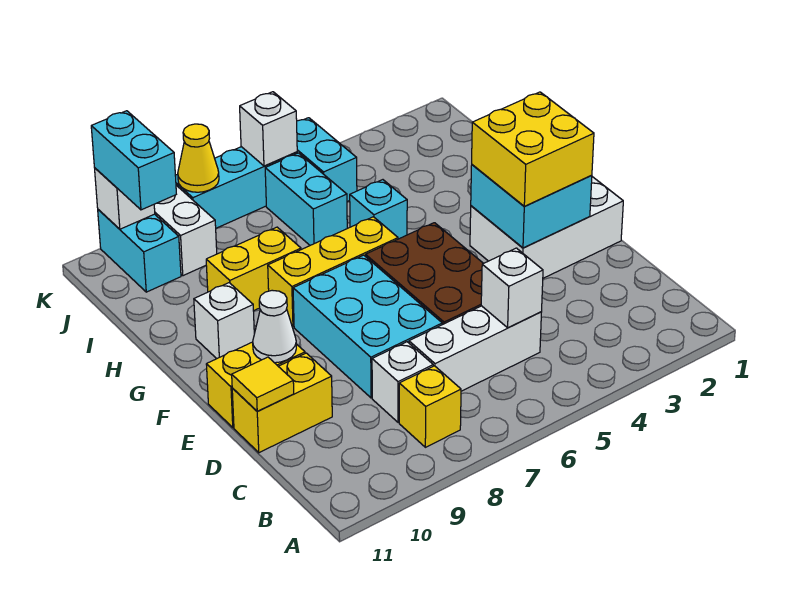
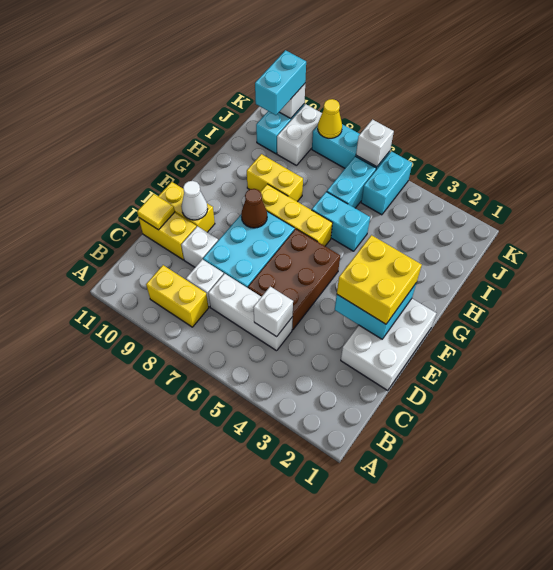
yellow brick B8 level 1 -> yellow brick B8:B9 level 1
white brick E1:F3 level 1 -> white brick D1:F2 level 1
none -> brown cone F8 level 2
white brick G10 level 1 -> white brick D9 level 1
cyan brick H5 level 1 -> cyan brick H5:H6 level 1

